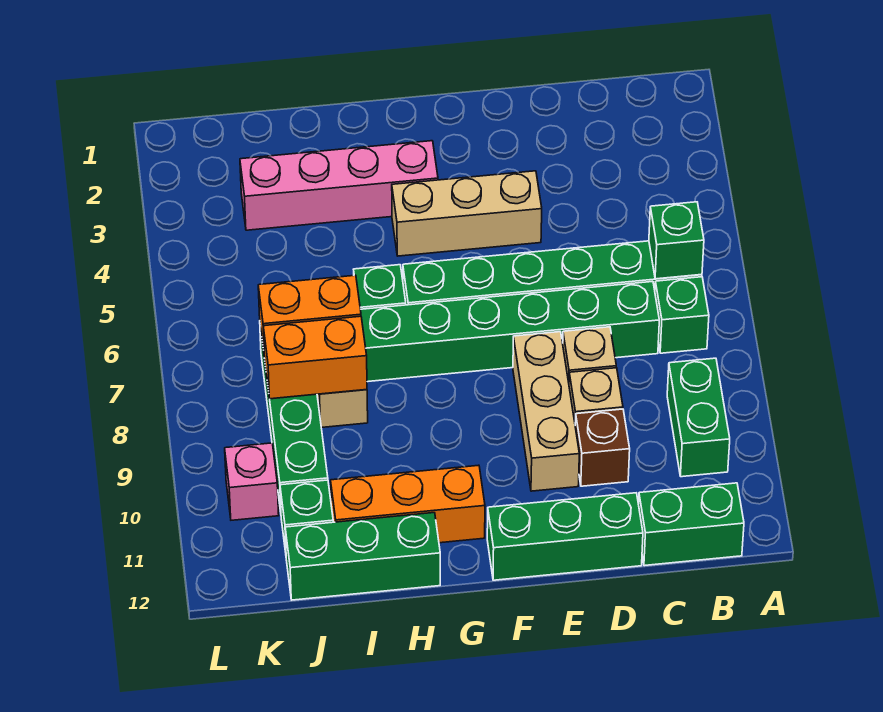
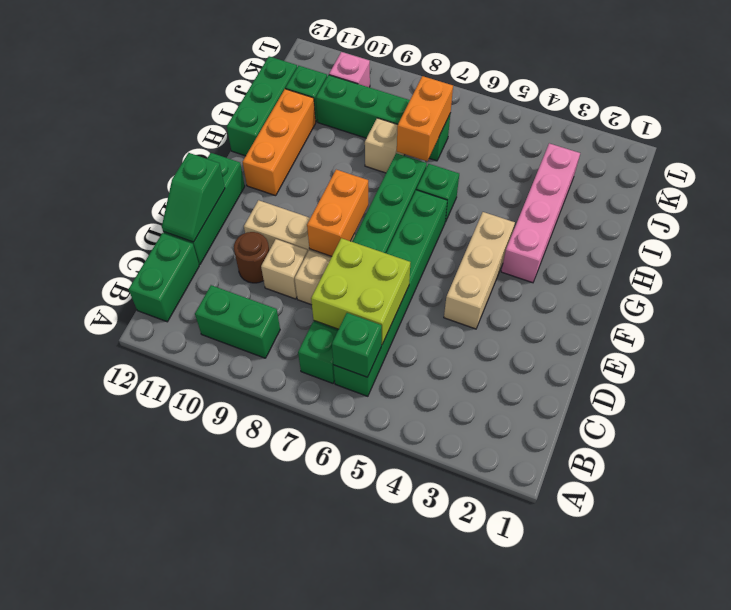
none -> lime brick C6:D7 level 2
brown brick D10 level 1 -> brown round brick D10 level 1
none -> green slope D12:E12 level 2 top E
orange brick I8:J8 level 2 -> orange brick E8:F8 level 2

